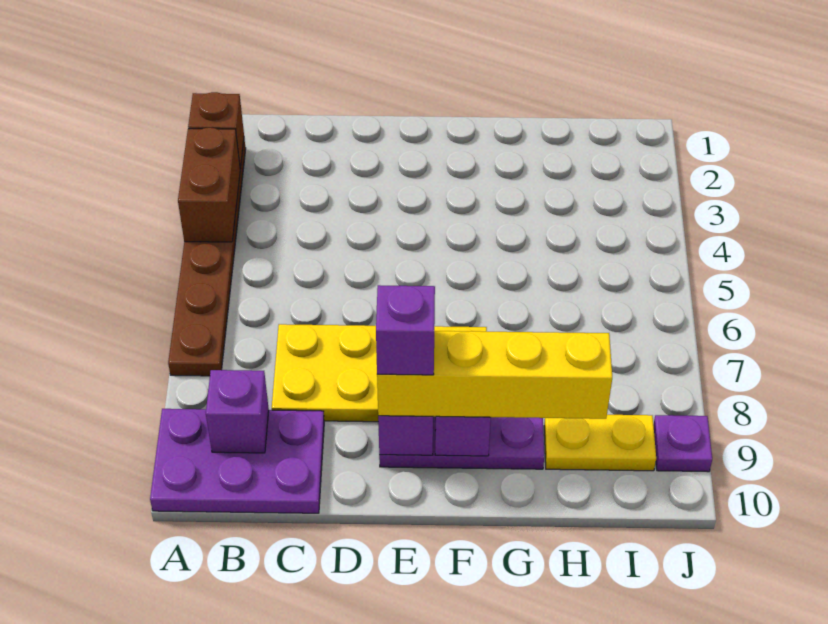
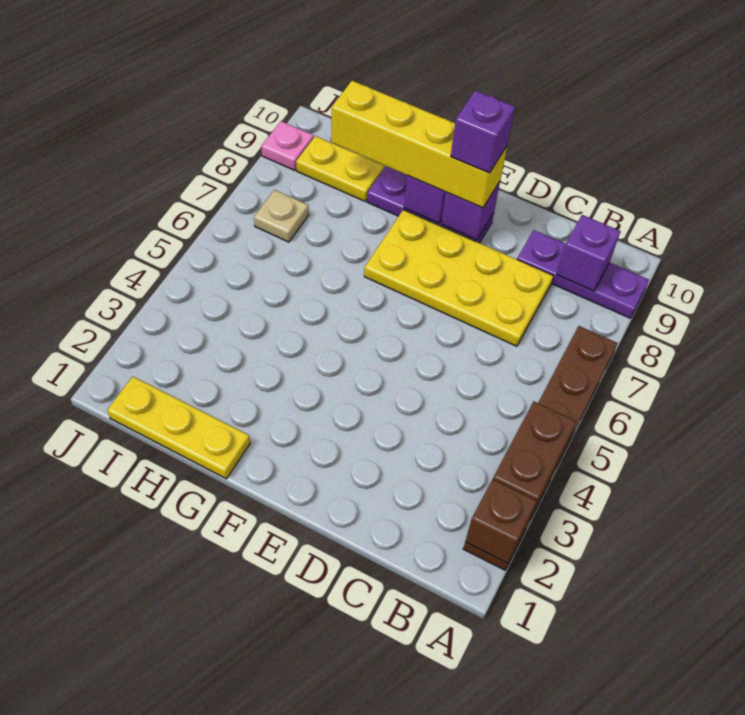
purple plate A9:C10 level 1 -> purple plate A9:C9 level 1
none -> yellow plate G1:I1 level 1
none -> tan plate I7 level 1
purple plate J9 level 1 -> pink plate J9 level 1

